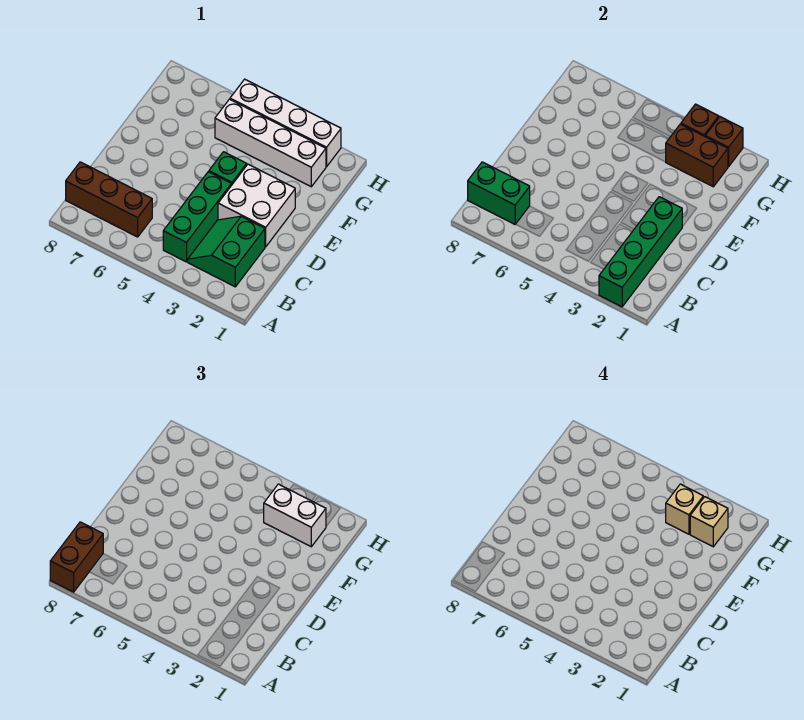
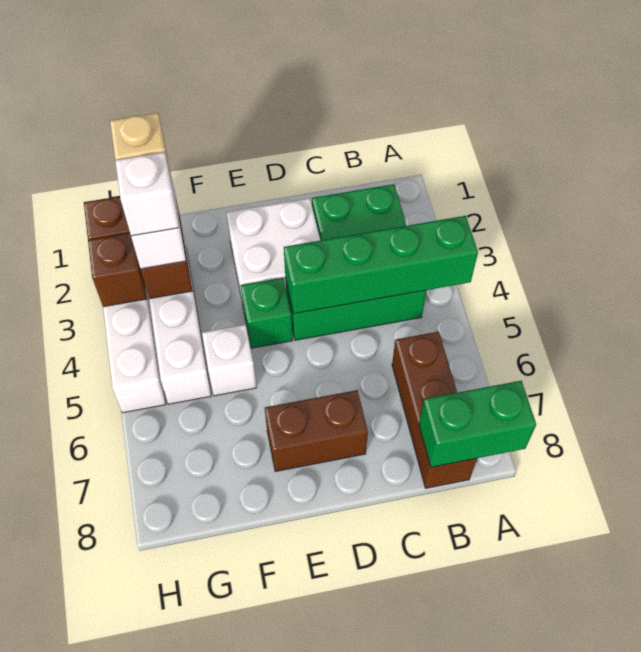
green brick A2:D2 level 2 -> green brick A4:D4 level 2
brown brick A8:B8 level 3 -> brown brick D7:E7 level 1
green brick B7:B8 level 2 -> green brick A8:B8 level 2
none -> white brick F5 level 1
tan brick G3 level 4 -> white brick G3 level 4

